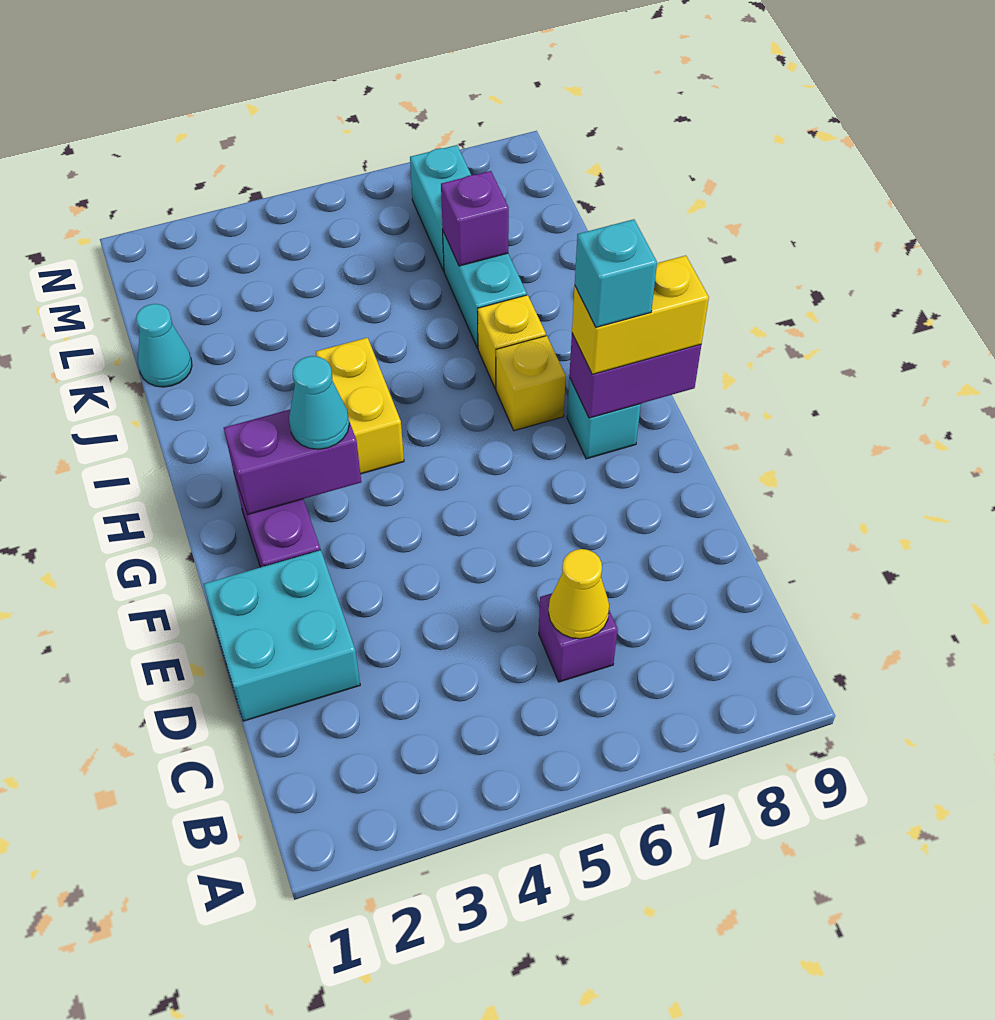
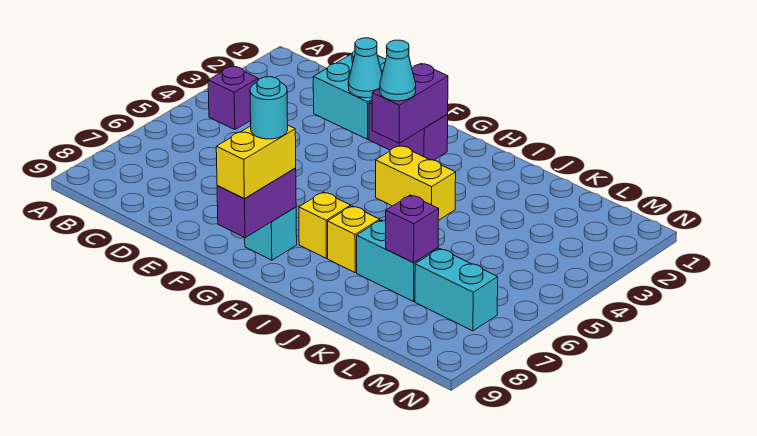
purple brick C6 level 1 -> purple brick B4 level 1
yellow cone C6 level 2 -> none
cyan brick G8 level 4 -> cyan round brick G8 level 4
cyan cone K1 level 1 -> cyan cone E2 level 2

